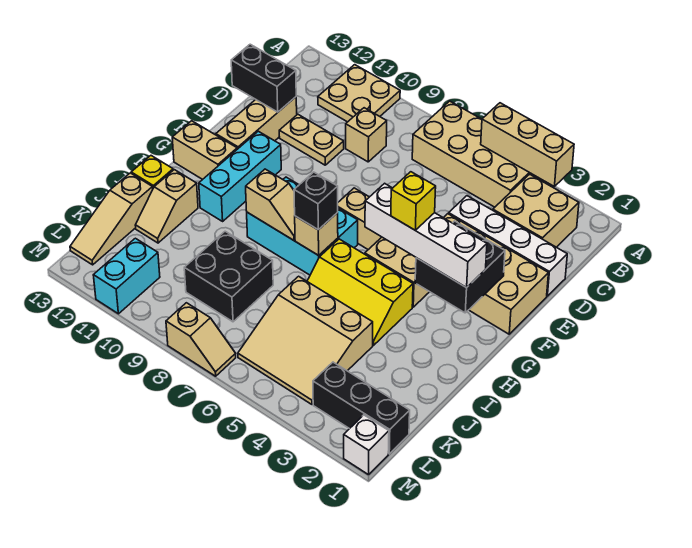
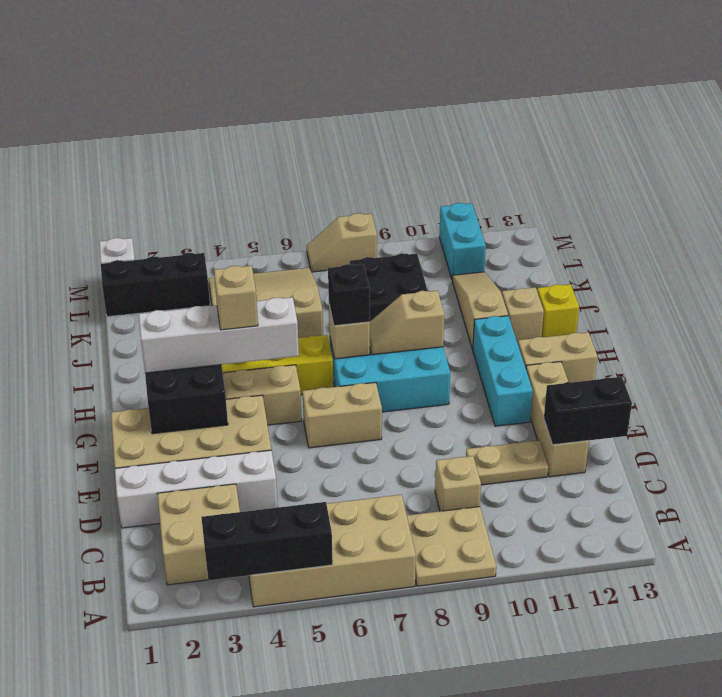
tan brick A3:A5 level 2 -> black brick A3:A5 level 2
tan plate A10:B11 level 1 -> tan plate A8:B9 level 1
yellow brick G4 level 4 -> tan brick G4 level 4
tan slope J13:L13 level 1 top J -> tan slope I11:K11 level 1 top I

